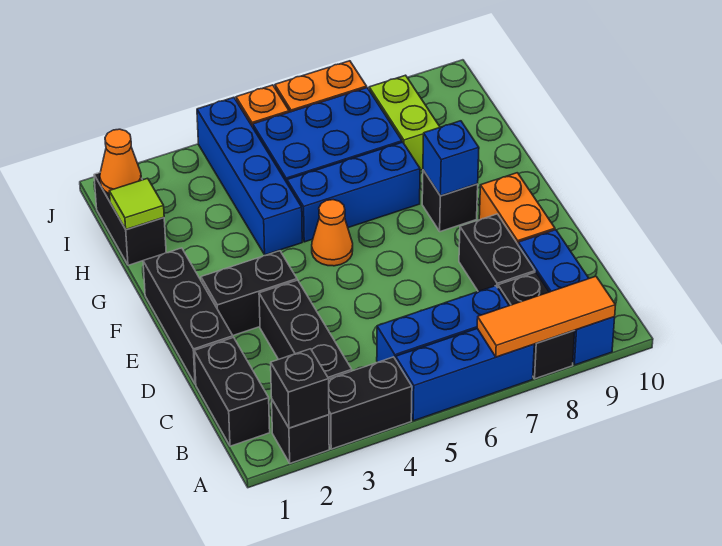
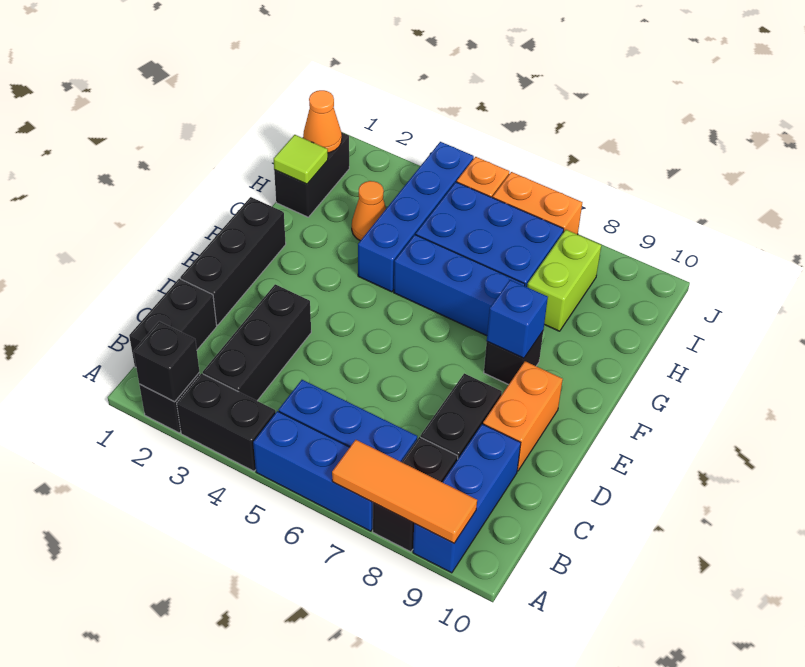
black brick E2:E3 level 1 -> none
orange cone F5 level 1 -> orange cone H3 level 1

